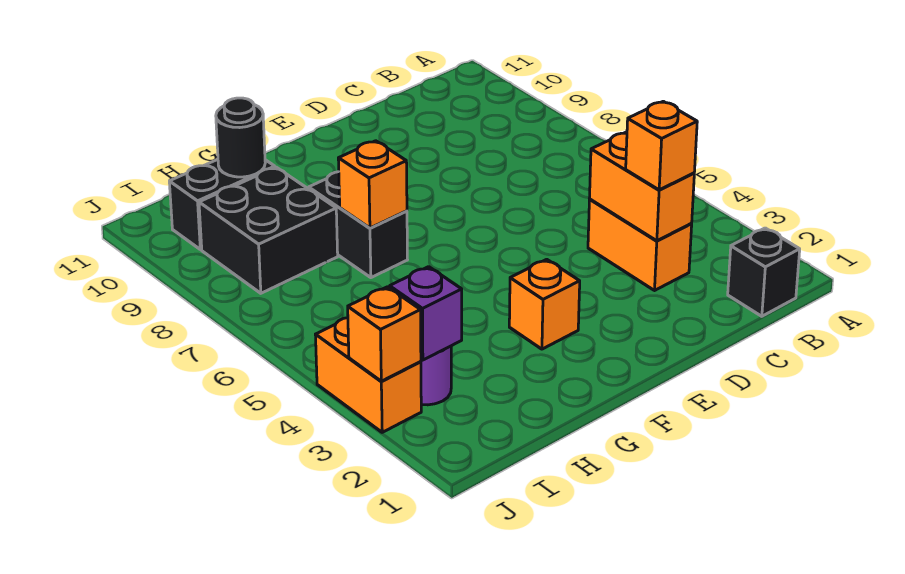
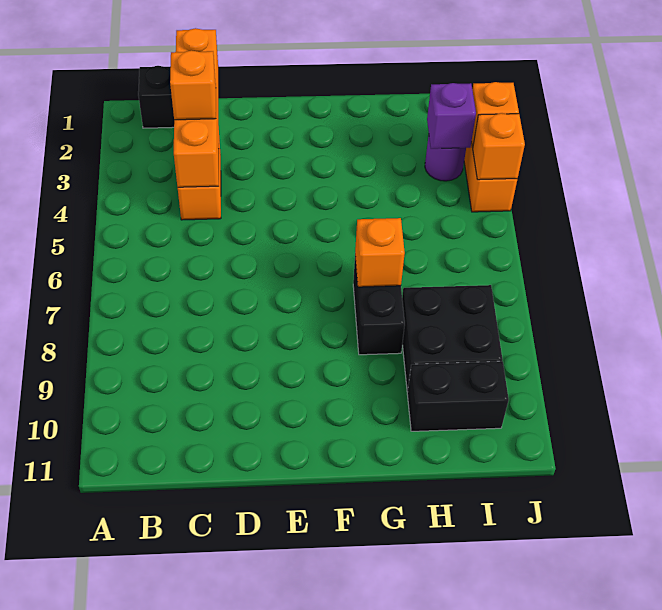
orange brick C3:C4 level 2 -> orange brick C1:C4 level 2
orange brick F3 level 1 -> orange brick J4 level 2
black round brick H10 level 2 -> none

